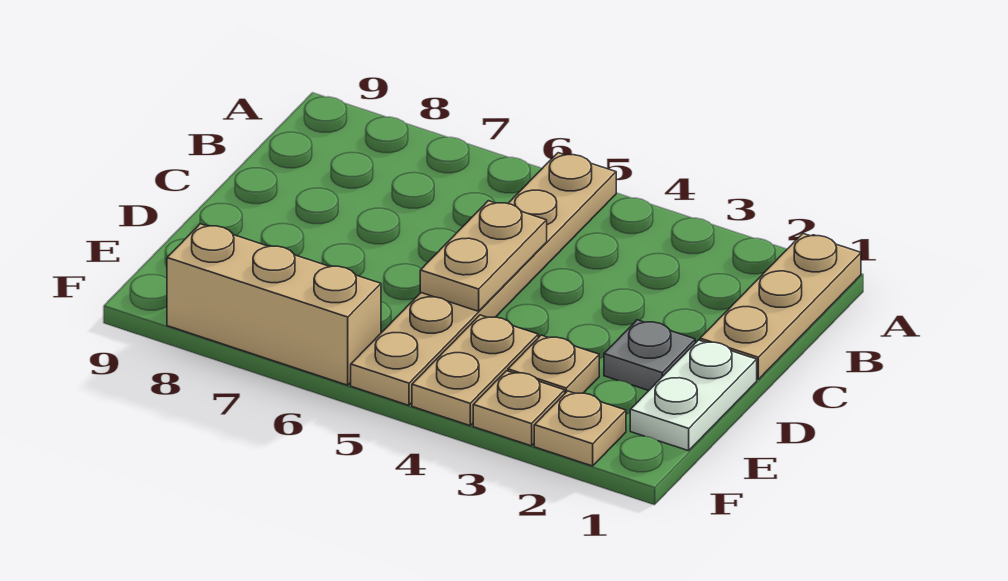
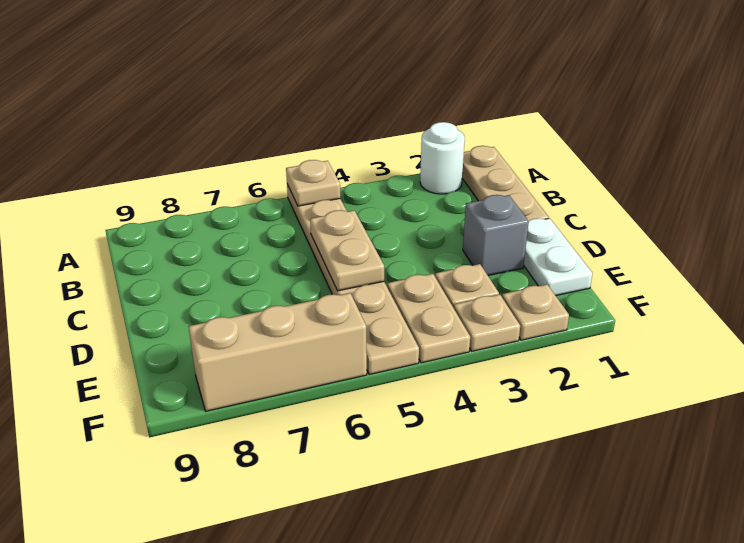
none -> white round brick A2 level 1
none -> tan plate A5 level 2
grey plate D2 level 1 -> grey brick D2 level 1

